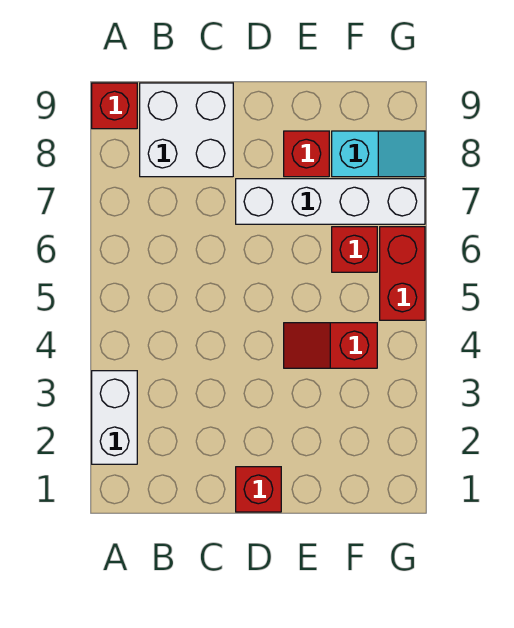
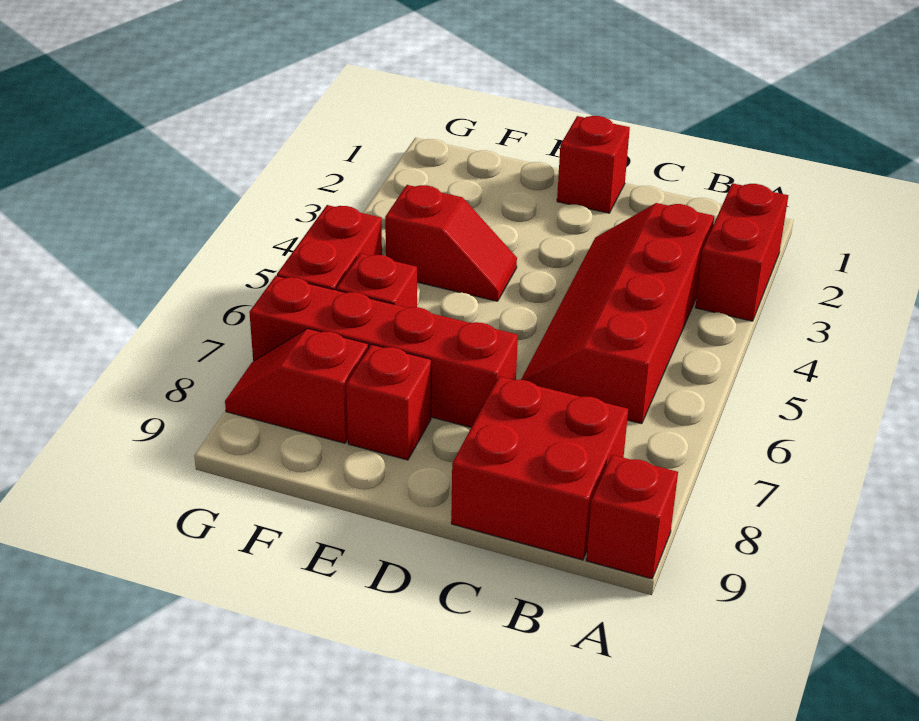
white brick A2:A3 level 1 -> red brick A2:A3 level 1
none -> red slope B3:C6 level 1 top B
white brick B8:C9 level 1 -> red brick B8:C9 level 1
white brick D7:G7 level 1 -> red brick D7:G7 level 1
cyan slope F8:G8 level 1 top F -> red slope F8:G8 level 1 top F

